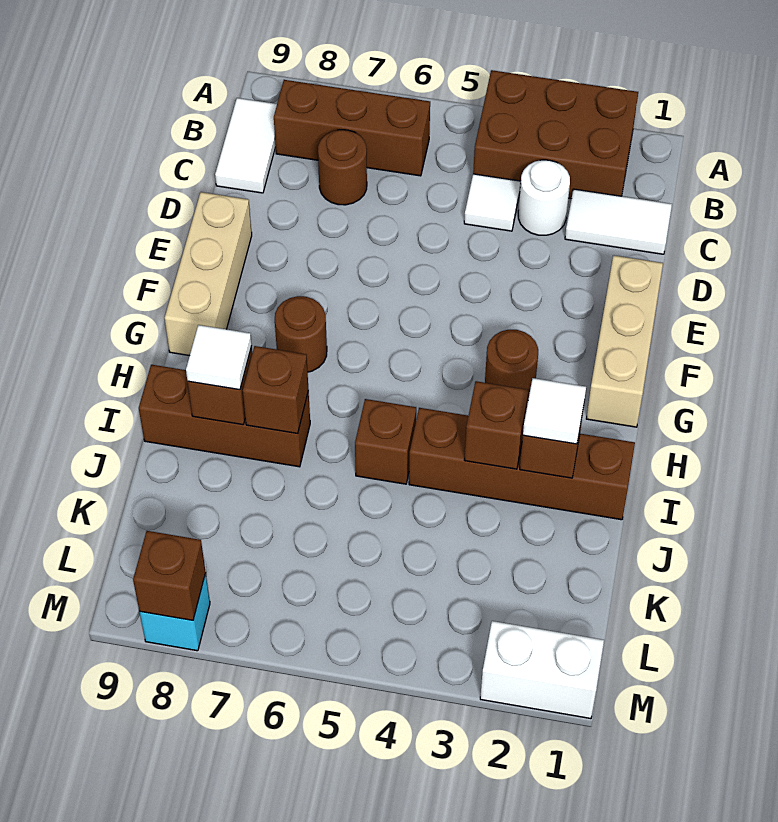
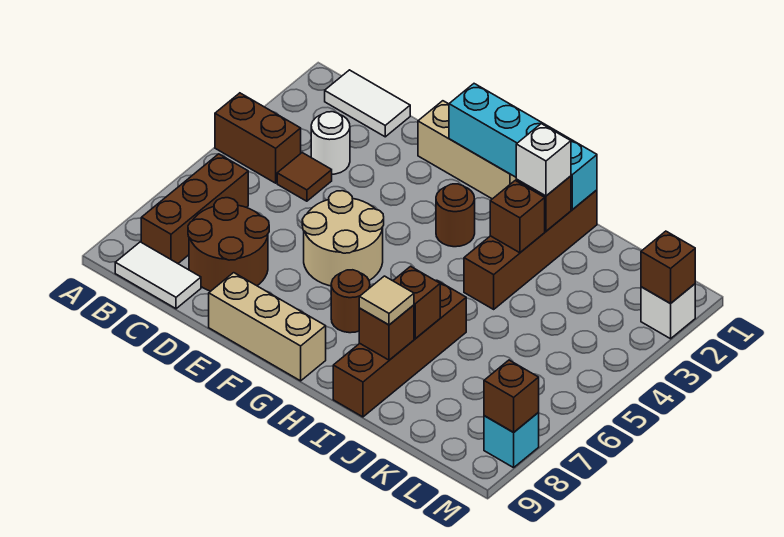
brown brick A2:B4 level 1 -> brown brick A4:B4 level 1
white tile C1:C2 level 1 -> white tile B1:C1 level 1
white tile C4 level 1 -> brown tile C4 level 1
brown round brick C7 level 1 -> brown round brick C7:D8 level 1
none -> tan round brick E5:F6 level 1
none -> cyan brick F1:I1 level 2
white tile I2 level 3 -> white brick I2 level 3
brown brick I5 level 1 -> brown brick M2 level 2
brown brick I7:I9 level 1 -> brown brick I6:I9 level 1
white tile I8 level 3 -> tan tile I8 level 3
white brick M1:M2 level 1 -> white brick M2 level 1

